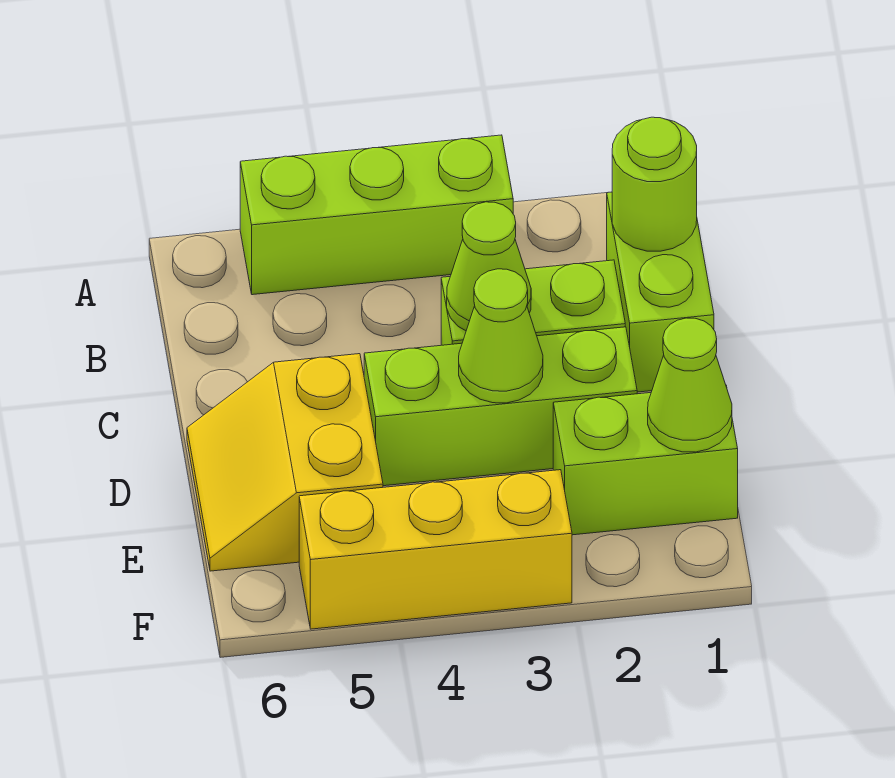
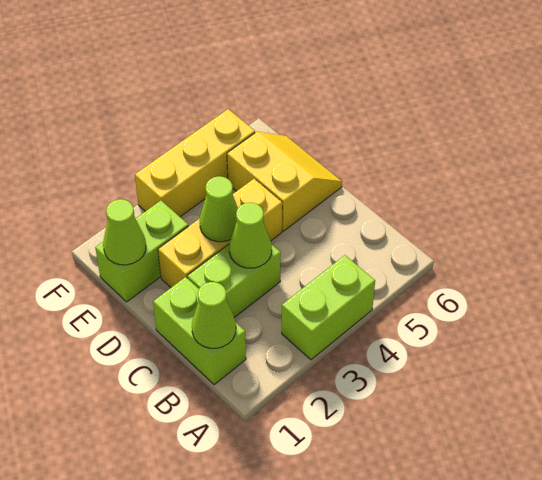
lime brick A3:A5 level 1 -> lime brick A3:A4 level 1
lime round brick B1 level 2 -> lime cone B1 level 2
lime brick D2:D4 level 1 -> yellow brick D2:D4 level 1

